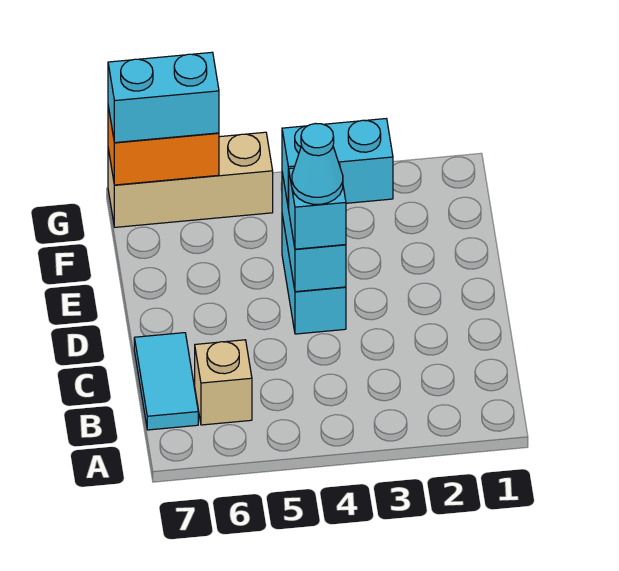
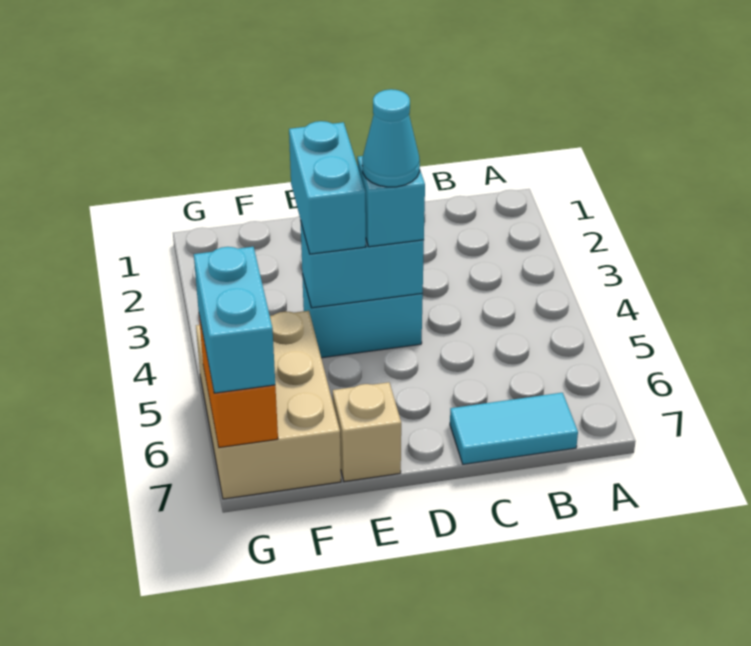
tan brick B6 level 1 -> tan brick E7 level 1
tan brick G5:G7 level 1 -> tan brick F5:G7 level 1

